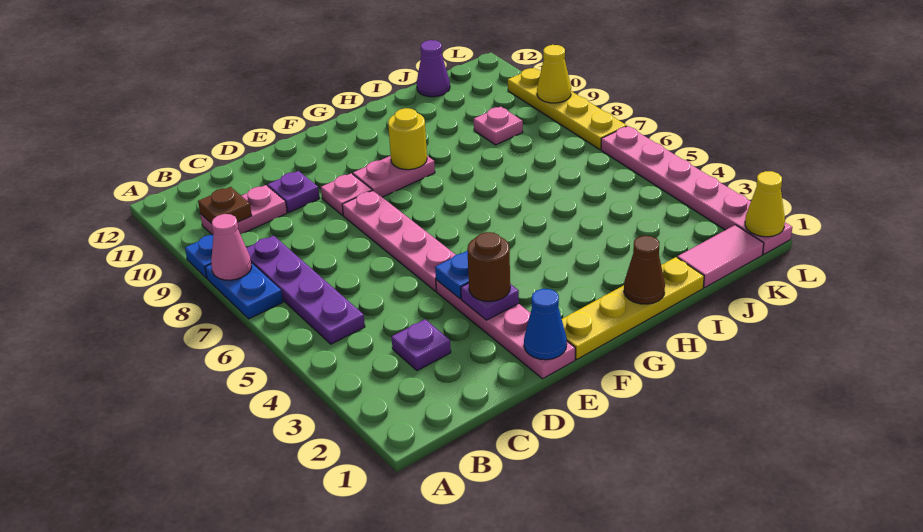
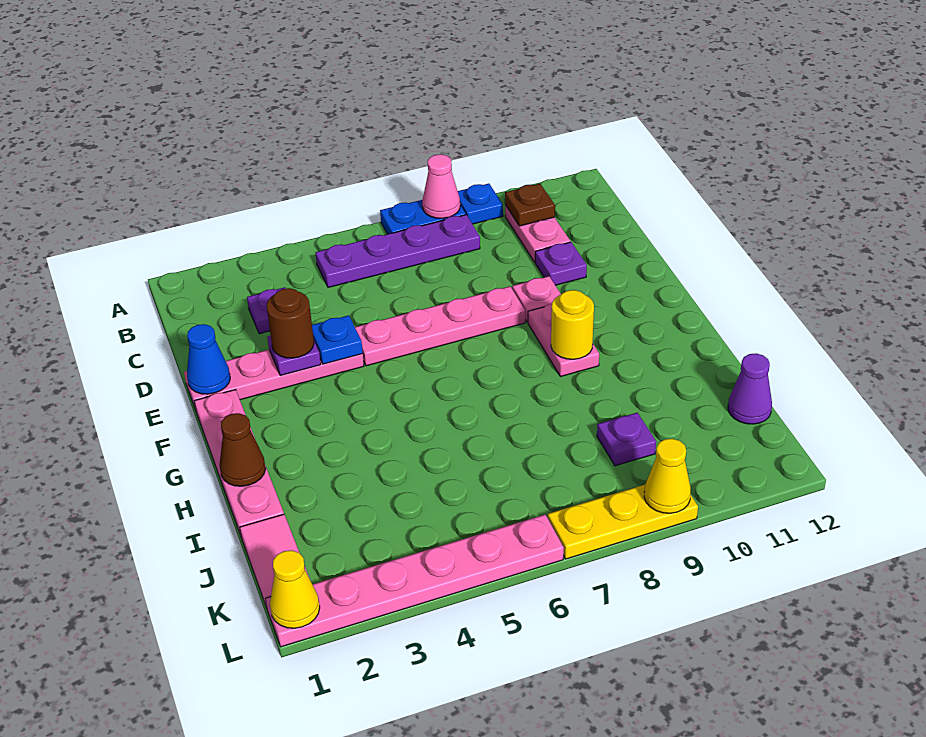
yellow plate F1:I1 level 1 -> pink plate F1:I1 level 1
pink plate J9 level 1 -> purple plate J9 level 1
yellow plate L7:L10 level 1 -> yellow plate L7:L9 level 1

